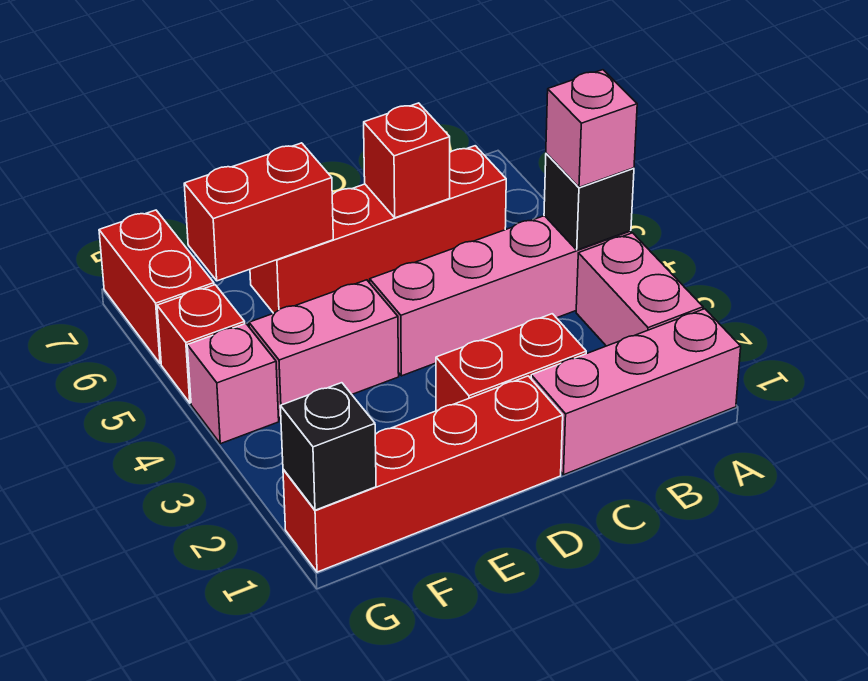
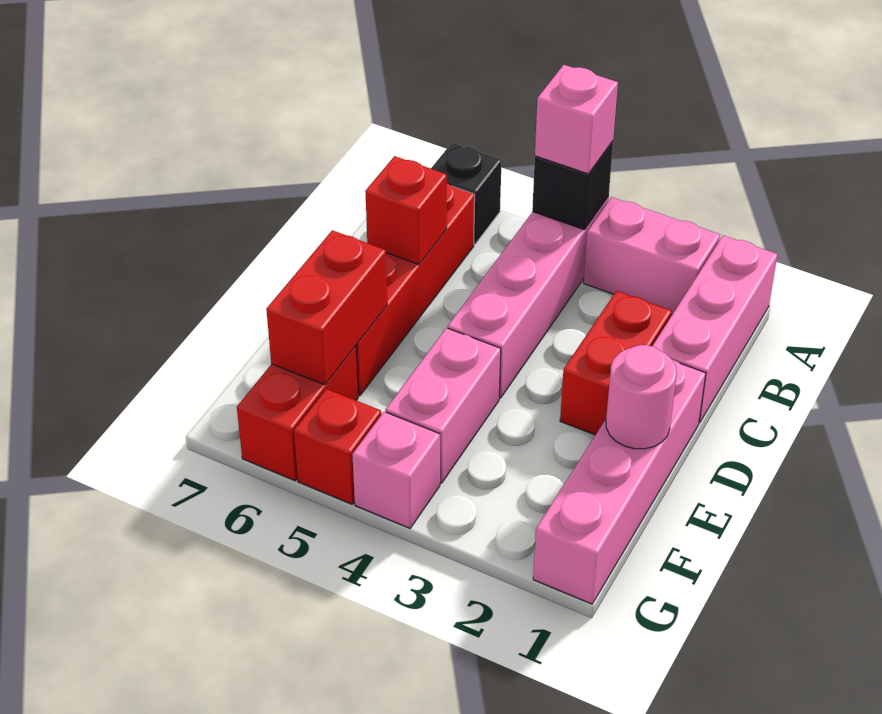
red brick D1:G1 level 1 -> pink brick D1:G1 level 1
none -> pink round brick E1 level 2
black brick G1 level 2 -> black brick A6 level 1
red brick G6:G7 level 1 -> red brick F6:G6 level 1

